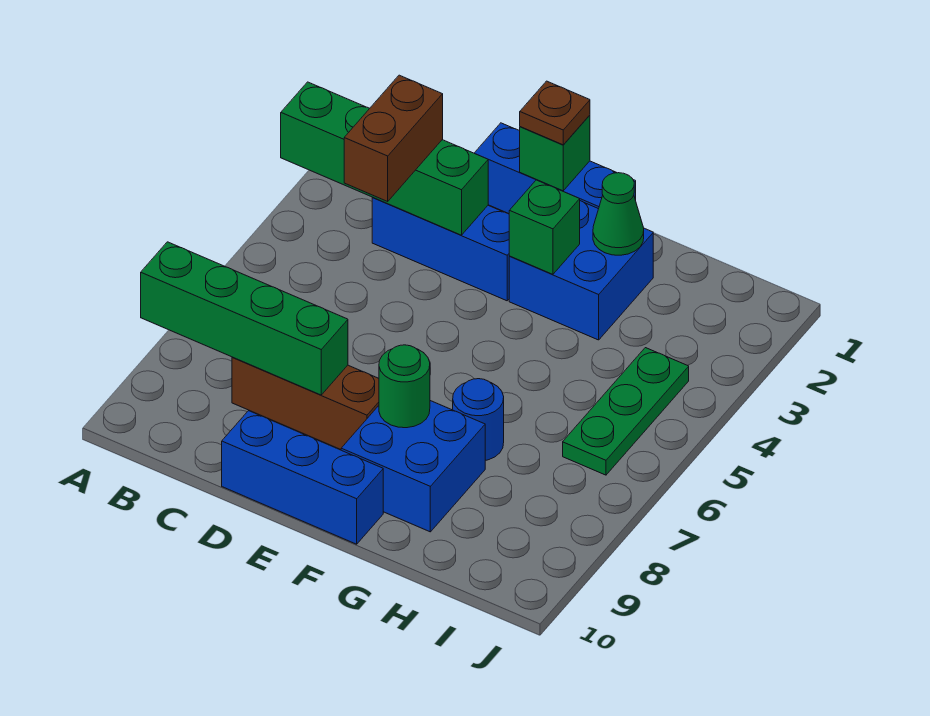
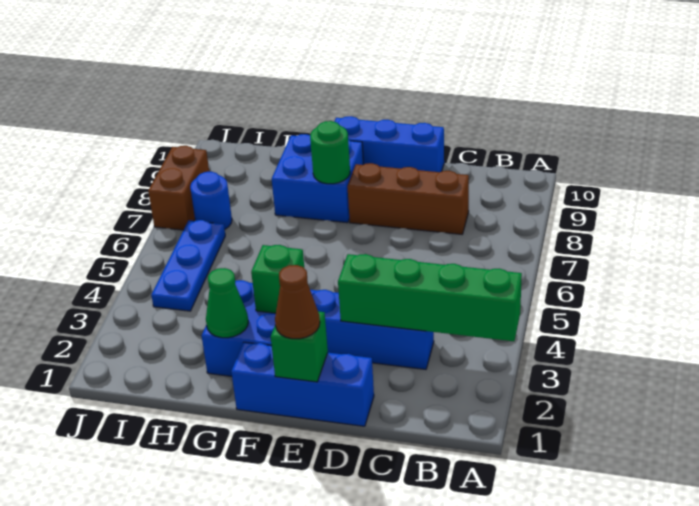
green brick A8:D8 level 2 -> none
brown brick C3:C4 level 3 -> brown brick J7:J8 level 1
brown plate E1 level 3 -> brown cone E1 level 3
blue round brick G7 level 1 -> blue round brick I7 level 1
green plate I4:I6 level 1 -> blue plate I4:I6 level 1

